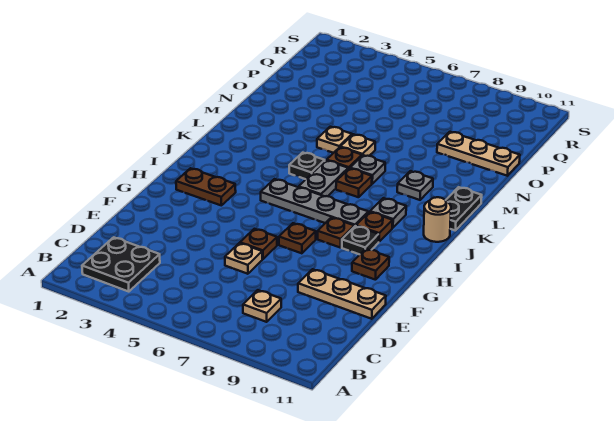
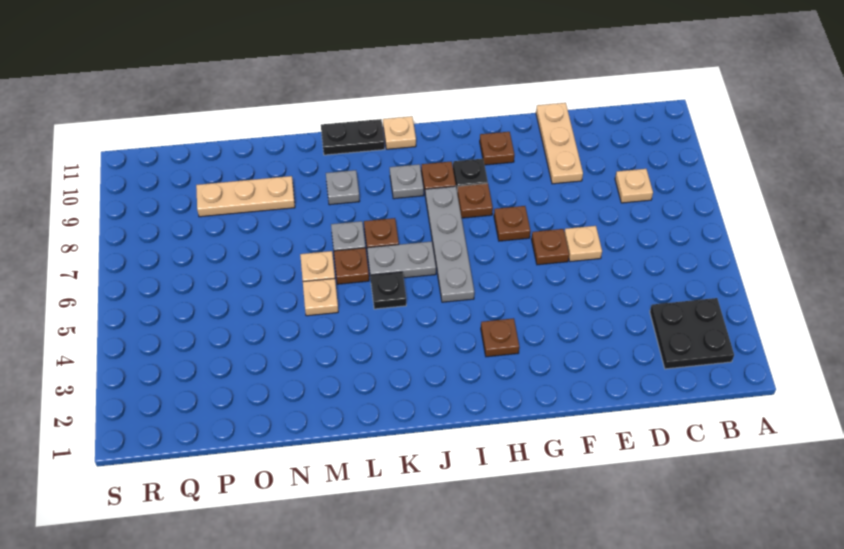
brown plate H2:H3 level 1 -> brown plate H3 level 1
tan round brick J11 level 1 -> tan plate J11 level 1
tan plate O9:O11 level 1 -> tan plate N9:P9 level 1

